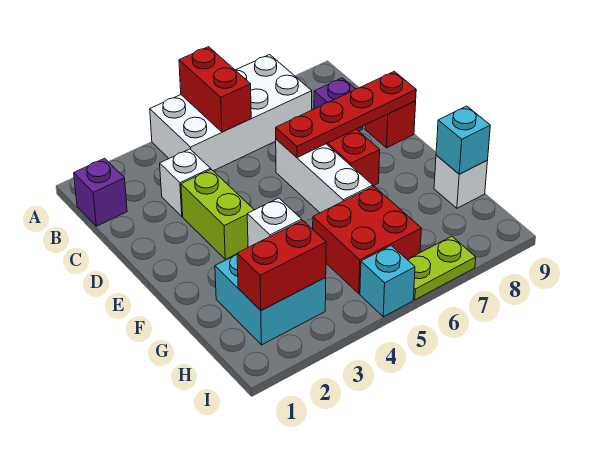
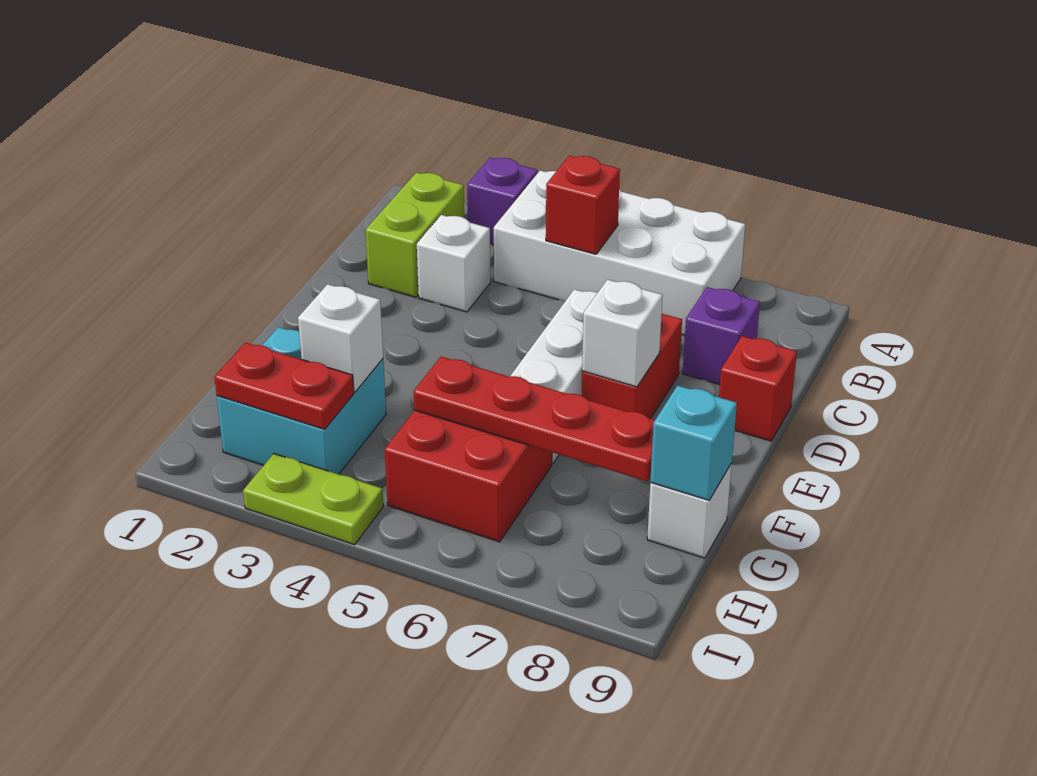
red brick A5:B5 level 2 -> red brick B5 level 2
purple brick B1 level 1 -> purple brick A3 level 1
lime brick D3:E3 level 1 -> lime brick B2:C2 level 1
red plate D6:D9 level 2 -> red plate G5:G8 level 2
none -> white brick E7 level 2
red brick H2:H3 level 2 -> red plate H2:H3 level 2
cyan brick I5 level 1 -> none
lime plate I6:I7 level 1 -> lime plate I3:I4 level 1

